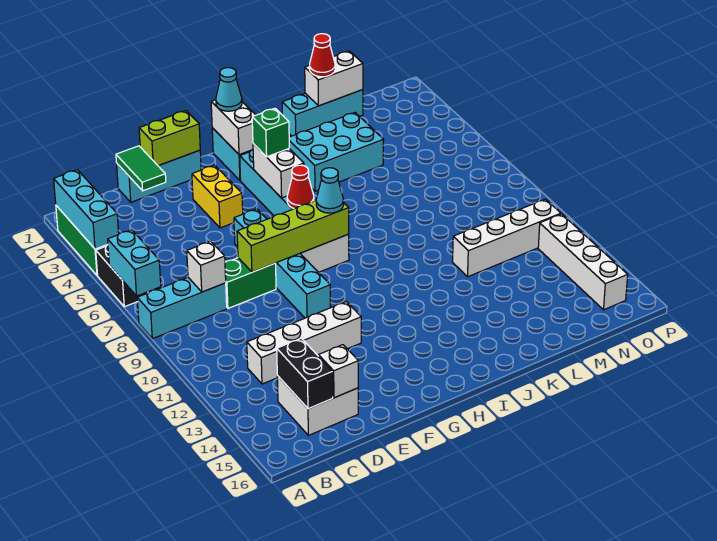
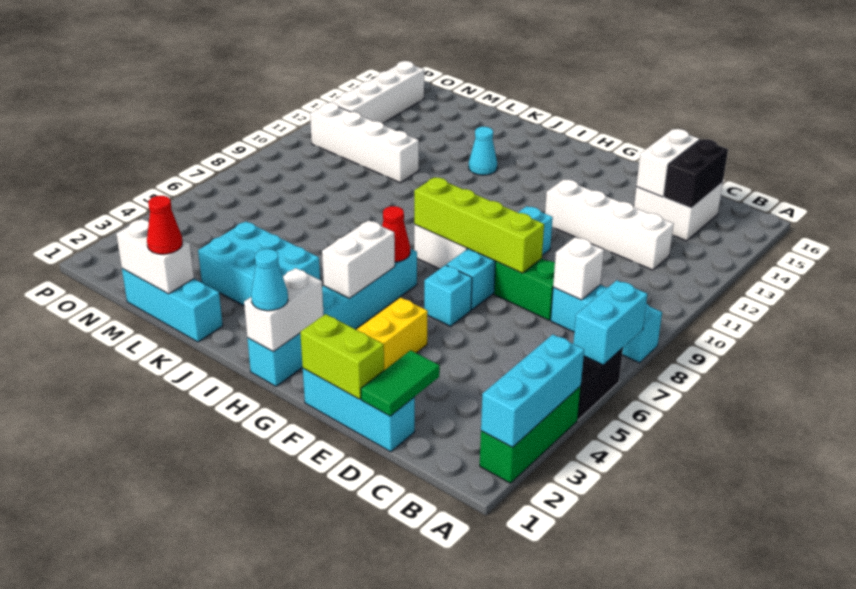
white brick D15 level 2 -> white brick D14:D15 level 2
green brick H4 level 3 -> none
cyan cone H8 level 3 -> cyan cone J13 level 1

